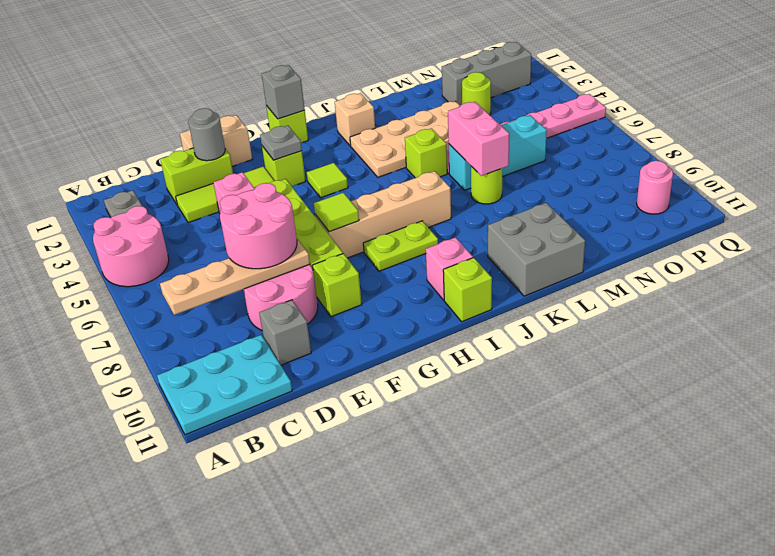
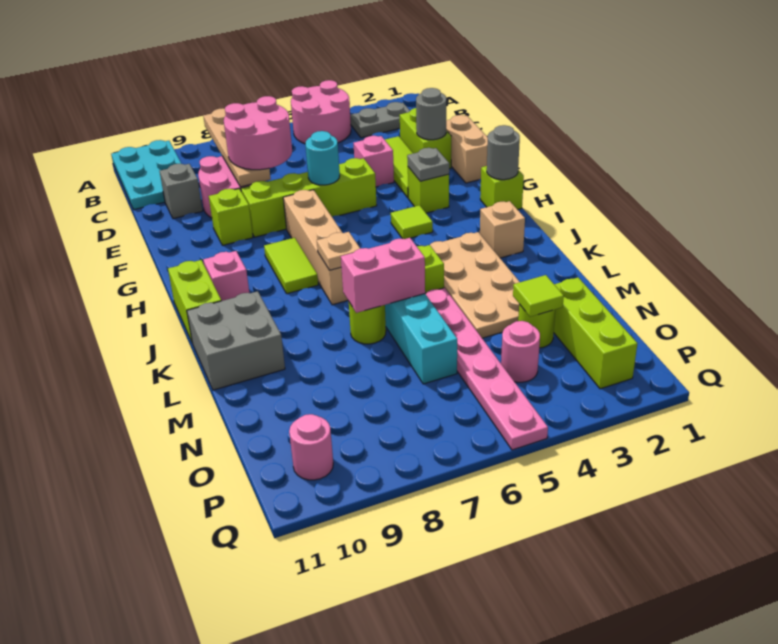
none -> cyan round brick F6 level 2
lime tile G7 level 2 -> lime tile N3 level 2
grey brick H1 level 2 -> grey round brick H1 level 2
lime plate H8:I8 level 1 -> lime tile H8:I8 level 1
lime brick I11 level 1 -> lime brick I11:J11 level 1
none -> tan plate J7 level 2
grey brick N2:P2 level 1 -> lime brick N2:P2 level 1
none -> pink round brick O4 level 1

